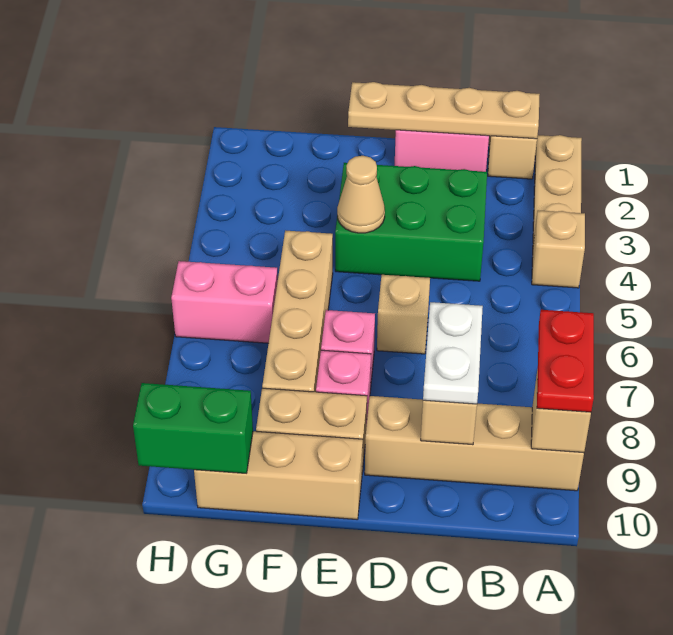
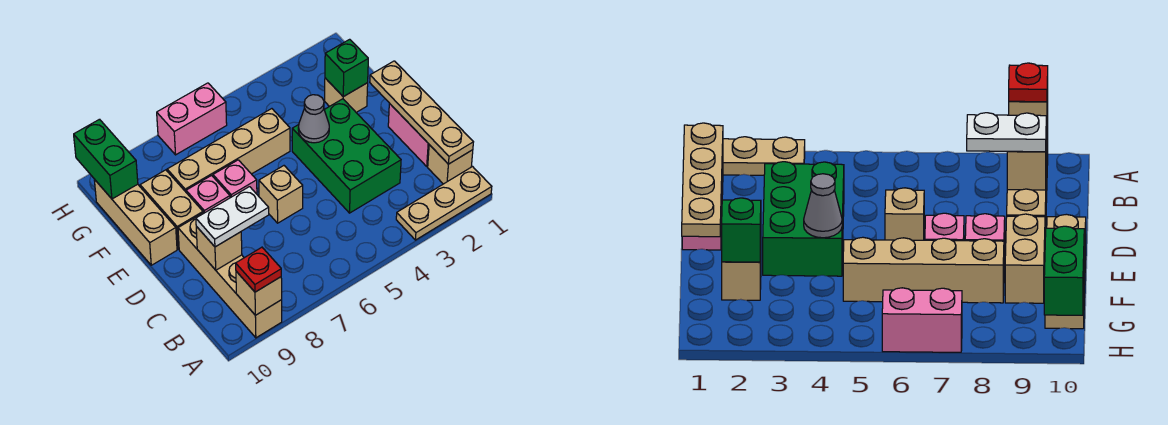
tan brick A4 level 1 -> tan brick F2 level 1
red plate A8:A9 level 3 -> red plate A9 level 3
tan cone E4 level 2 -> grey cone E4 level 2
none -> green brick F2 level 2
pink brick G6:H6 level 1 -> pink brick H6:H7 level 1

